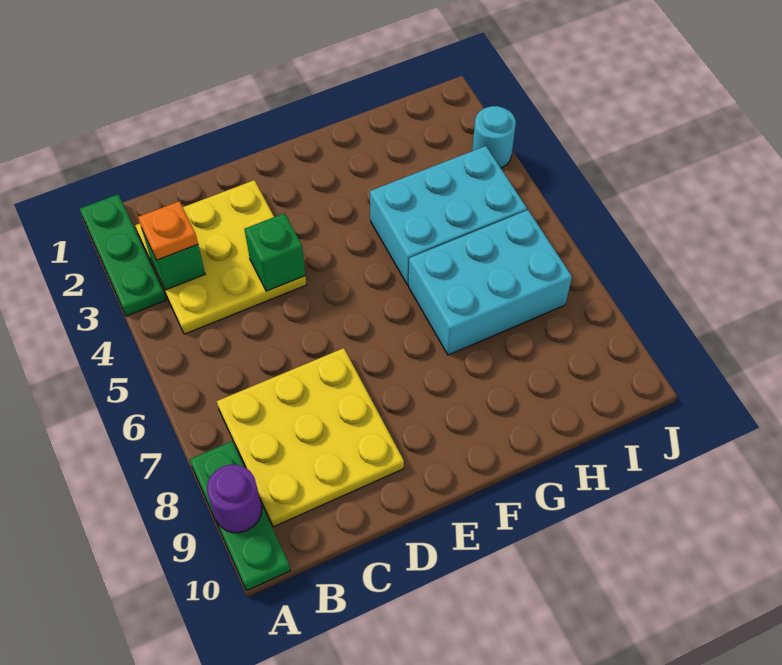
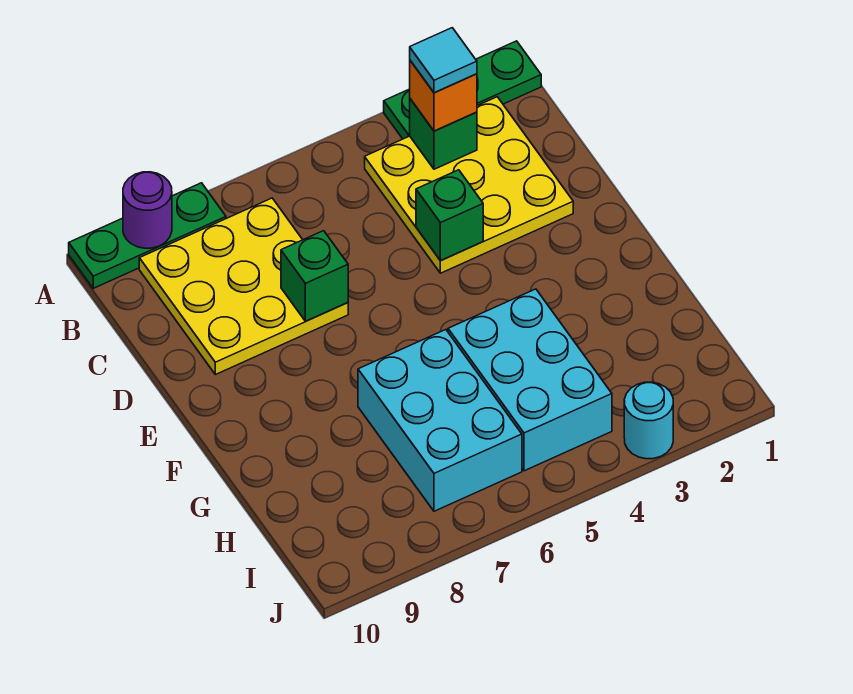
orange plate B3 level 3 -> orange brick B3 level 3
none -> cyan tile B3 level 4
none -> green brick D7 level 2

